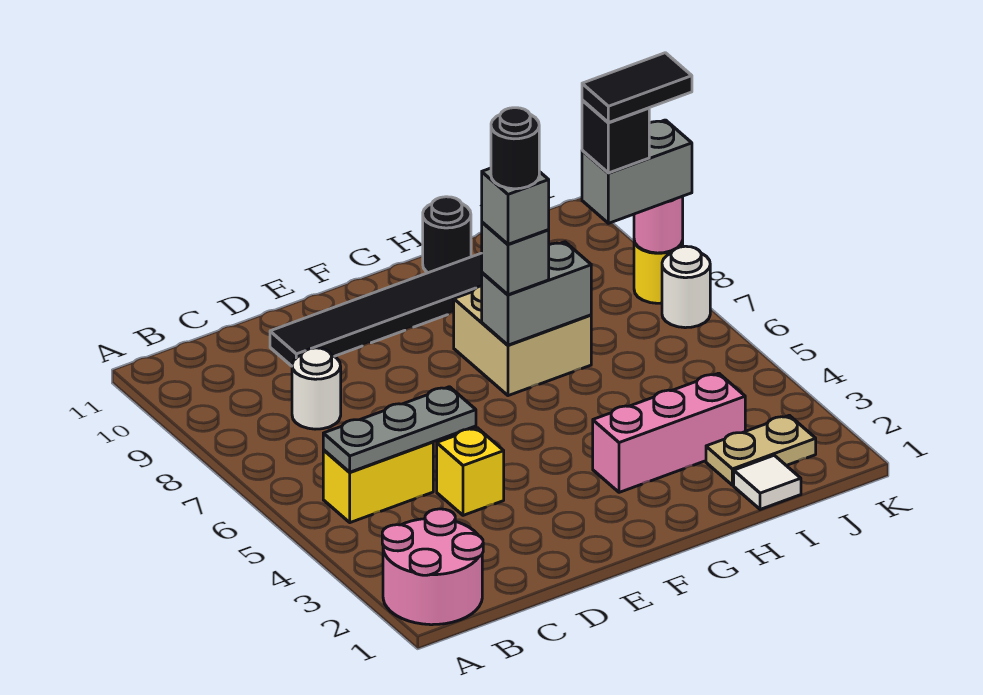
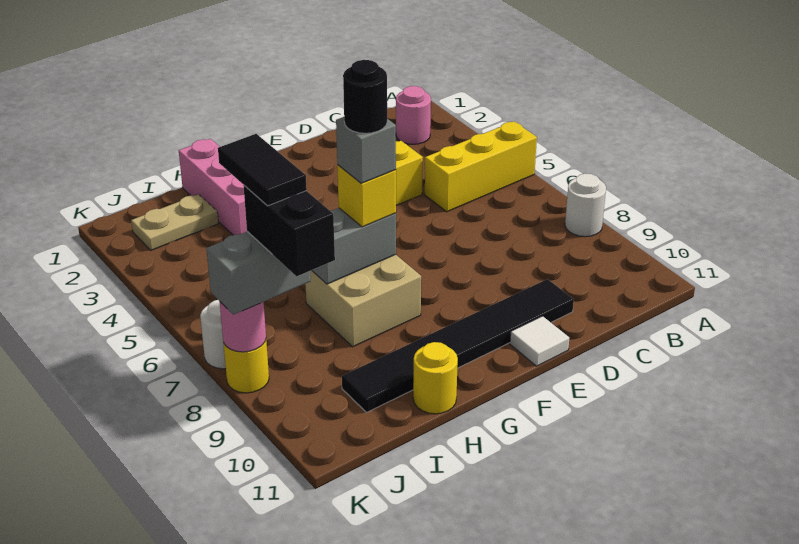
pink round brick A1:B2 level 1 -> pink round brick B2 level 1
yellow brick B5:C5 level 1 -> yellow brick A5:C5 level 1
grey plate B5:D5 level 2 -> none
white round brick C8 level 1 -> white round brick A8 level 1
pink brick G3:I3 level 1 -> pink brick H1:H3 level 1
grey brick G7 level 3 -> yellow brick G7 level 3
black round brick H11 level 1 -> yellow round brick H11 level 1
white tile I1 level 1 -> white tile E11 level 1
black brick J8 level 4 -> black brick J8:J9 level 4
black tile J8:K8 level 5 -> black tile J7:J8 level 5

